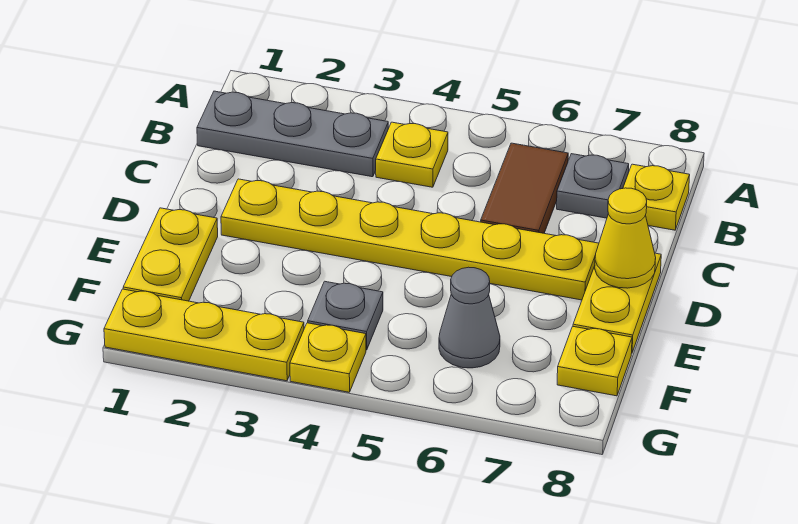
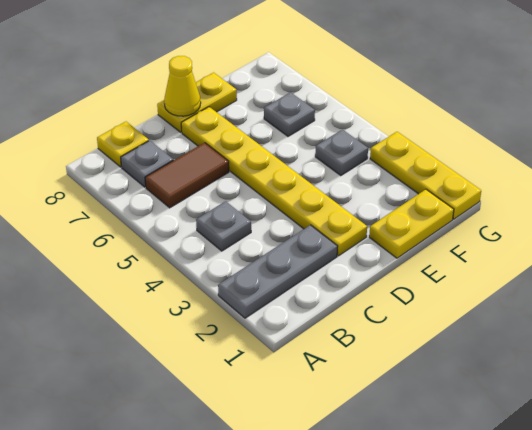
grey plate B1:B3 level 1 -> grey plate A2:C2 level 1
yellow plate B4 level 1 -> grey plate B4 level 1
grey cone F6 level 1 -> grey plate F6 level 1
yellow plate F8 level 1 -> none
yellow plate G4 level 1 -> none

